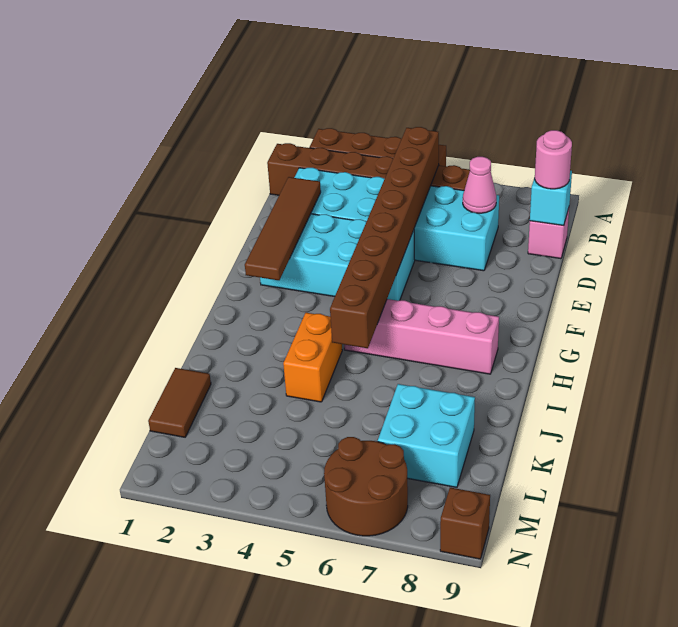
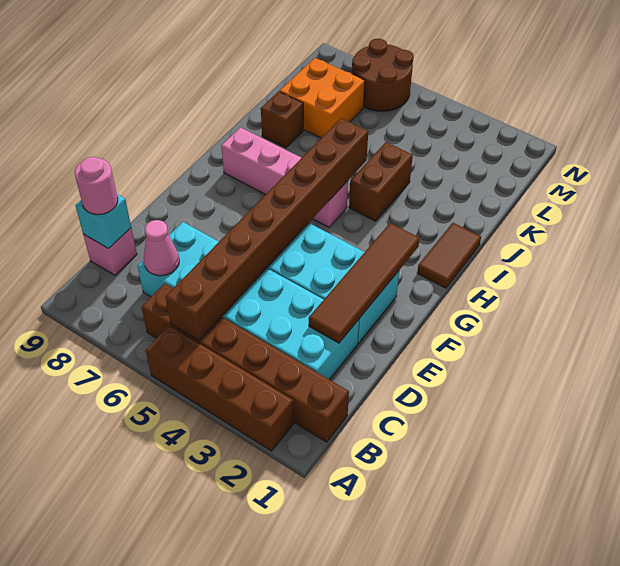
orange brick I4:J4 level 1 -> brown brick I4:J4 level 1
brown tile K1:L1 level 1 -> brown tile H1:I1 level 1
cyan brick K7:L8 level 1 -> orange brick K7:L8 level 1
brown brick N9 level 1 -> brown brick J8 level 1

